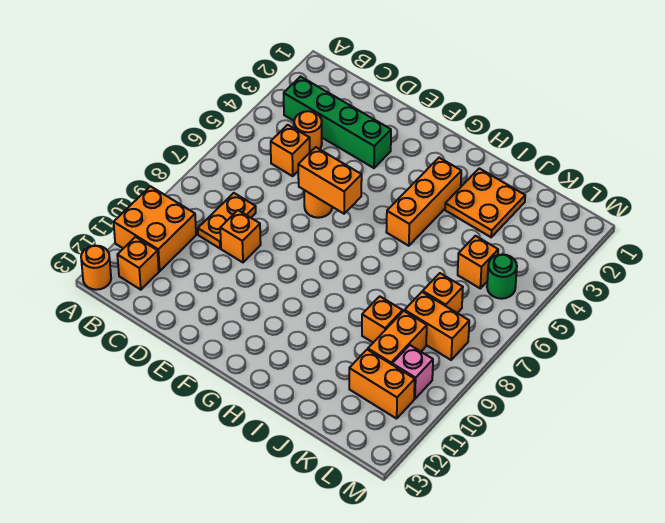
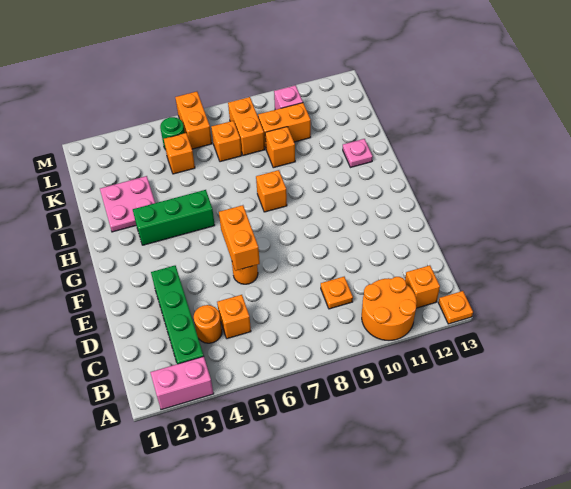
none -> pink brick A2:A3 level 1
orange brick A10:B11 level 1 -> orange round brick A10:B11 level 1
orange round brick A13 level 1 -> orange plate A13 level 1
orange plate C8:C9 level 1 -> orange plate C9 level 1
orange brick D9 level 1 -> orange brick H8 level 1
orange brick H3:H5 level 1 -> green brick H3:H5 level 1
orange plate I2:J3 level 1 -> pink plate I2:J3 level 1
none -> pink plate I12 level 1
orange brick K11:L11 level 1 -> orange brick L6:M6 level 1

